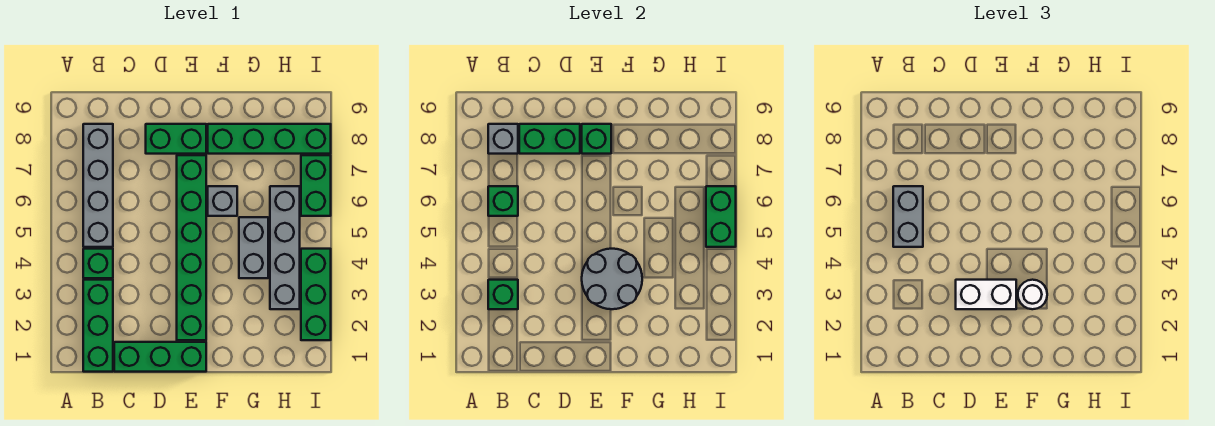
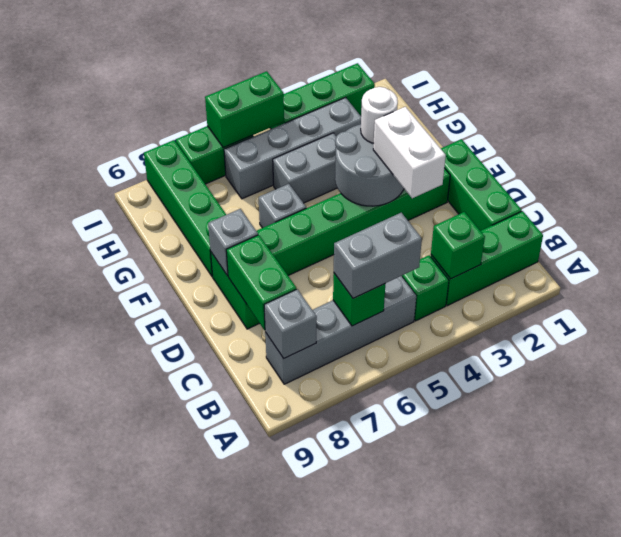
green brick E8 level 2 -> grey brick E8 level 2

